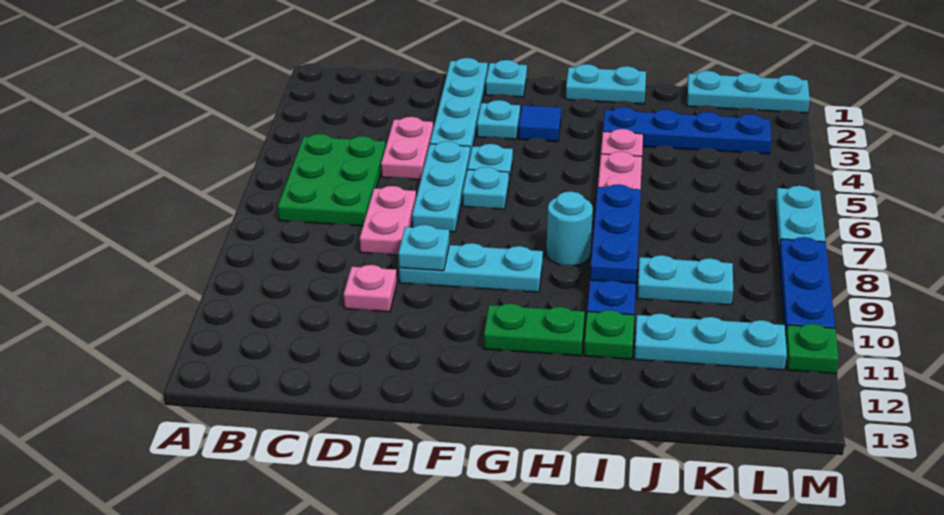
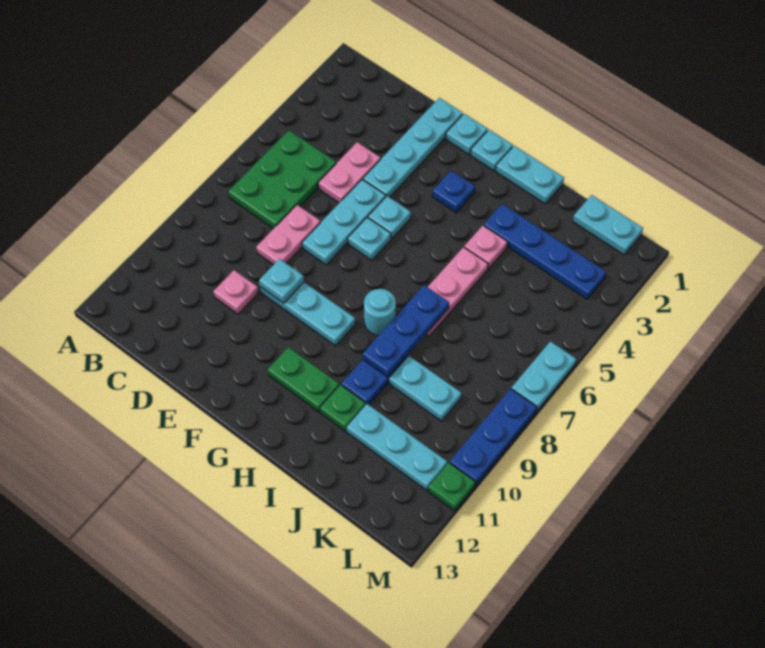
cyan plate F3 level 1 -> cyan plate G1 level 1
blue tile G3 level 1 -> blue plate G3 level 1
cyan plate K1:M1 level 1 -> cyan plate K1:L1 level 1

